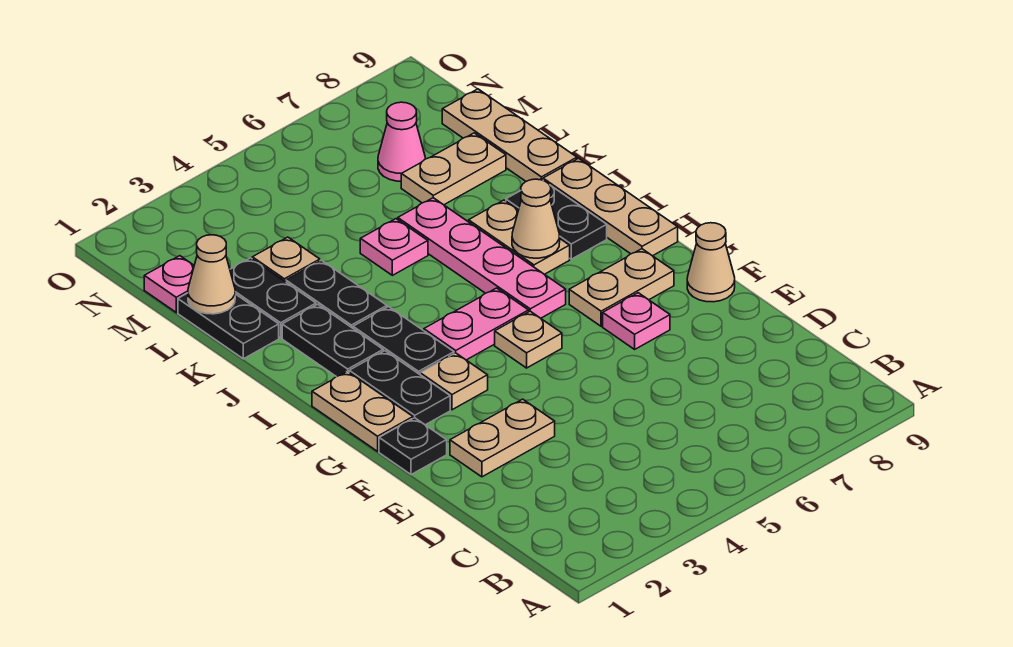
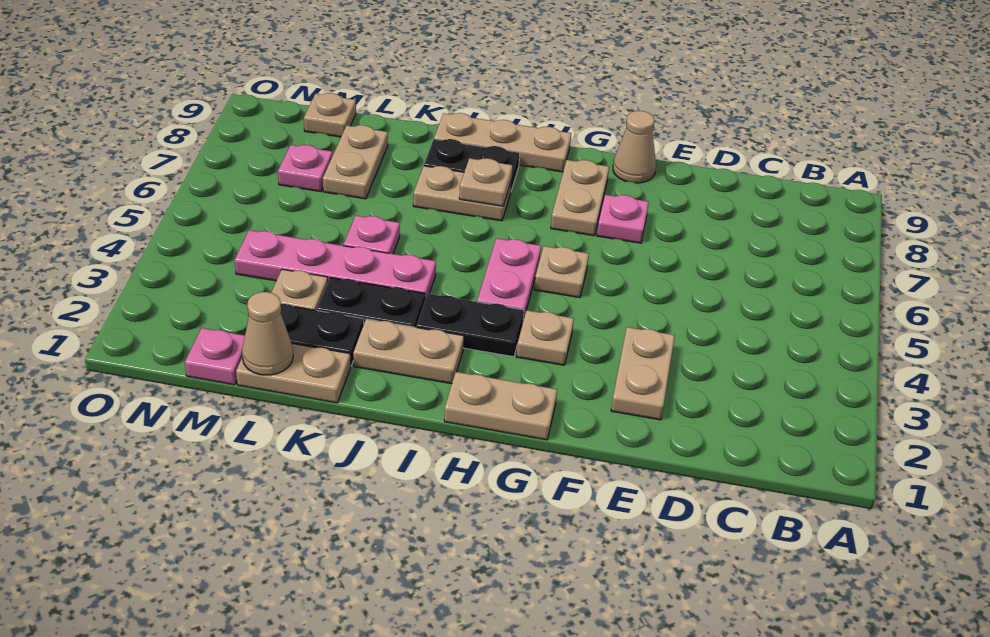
black plate F1 level 1 -> none
black plate G2:H2 level 1 -> none
pink plate H6:K6 level 1 -> pink plate J4:M4 level 1
black plate I2:J2 level 1 -> tan plate I2:J2 level 1
tan cone I7 level 2 -> tan plate I7 level 2
black plate K1:L1 level 1 -> tan plate K1:L1 level 1
tan plate K9:M9 level 1 -> tan plate M9 level 1
pink cone M7 level 1 -> pink plate M7 level 1

